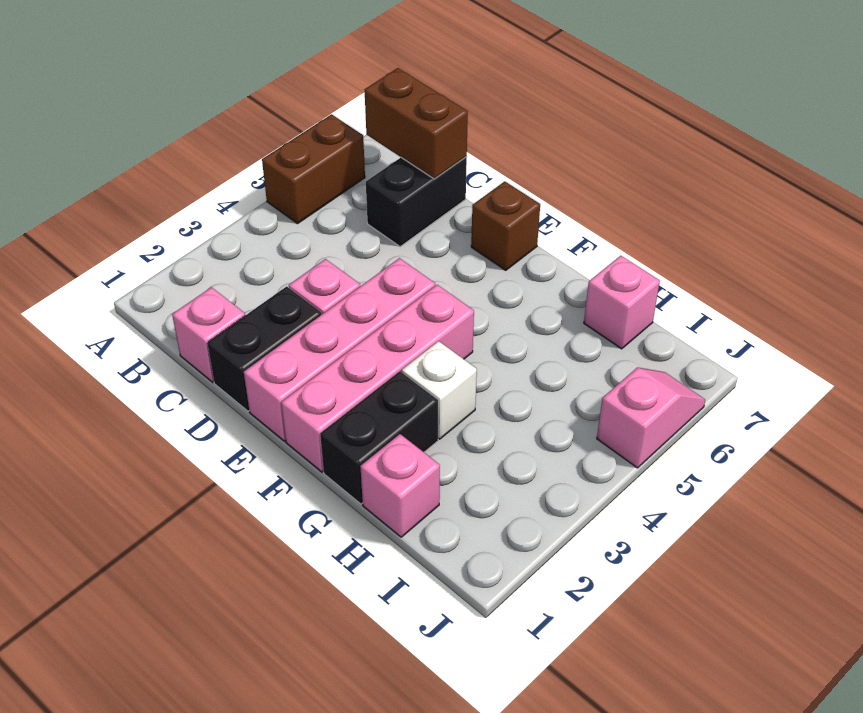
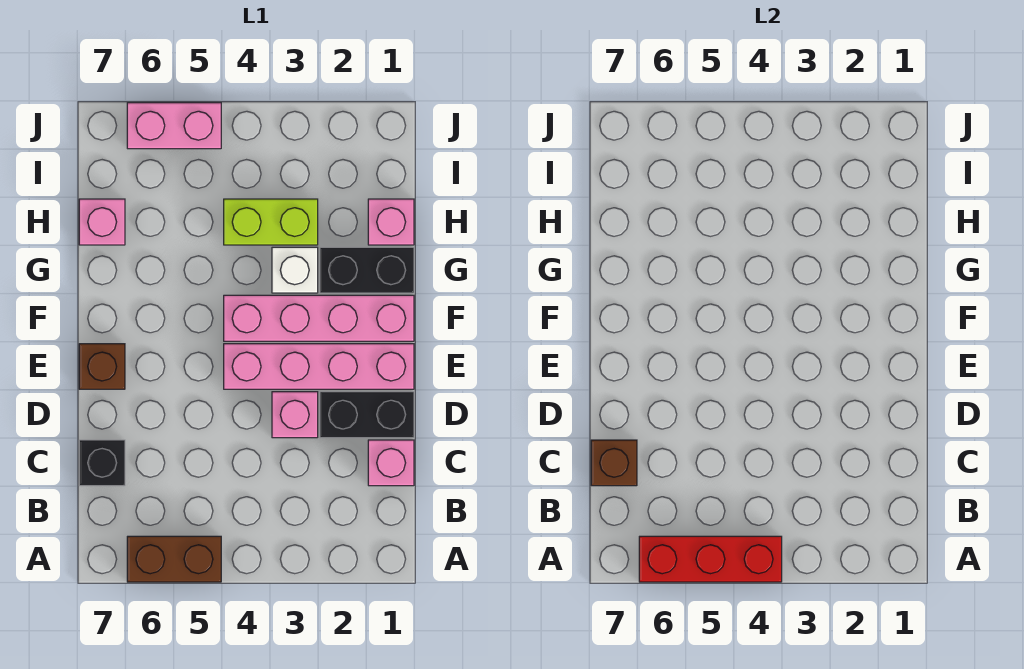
none -> red brick A4:A6 level 2
brown brick B7:C7 level 2 -> brown brick C7 level 2
black brick C6:C7 level 1 -> black brick C7 level 1
none -> lime brick H3:H4 level 1
pink slope J5:J6 level 1 top 5 -> pink brick J5:J6 level 1

